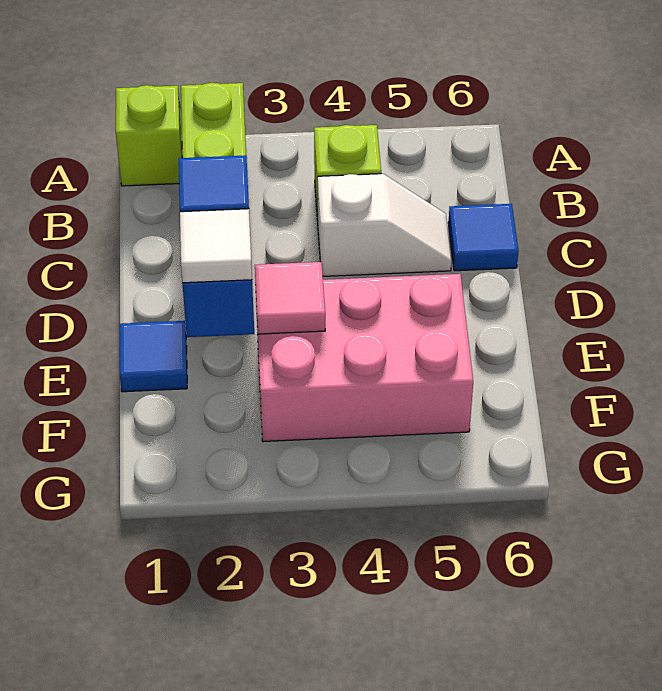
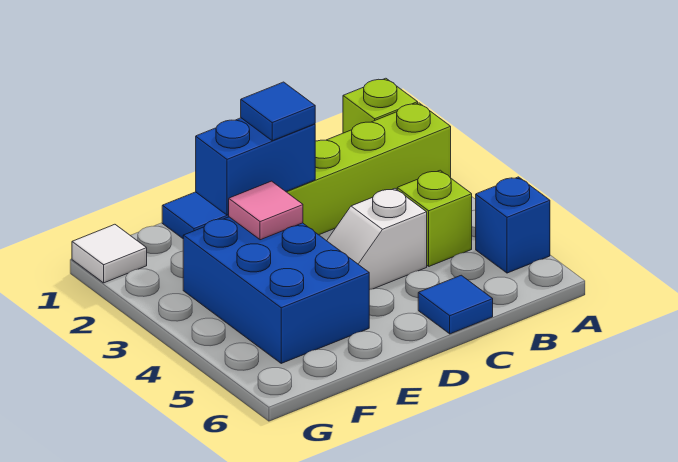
none -> blue brick A5 level 1
white slope C4:C5 level 1 top 4 -> white slope C4:D4 level 1 top C
white tile E2 level 3 -> white tile G1 level 1
pink brick E3:F5 level 1 -> blue brick E3:F5 level 1

